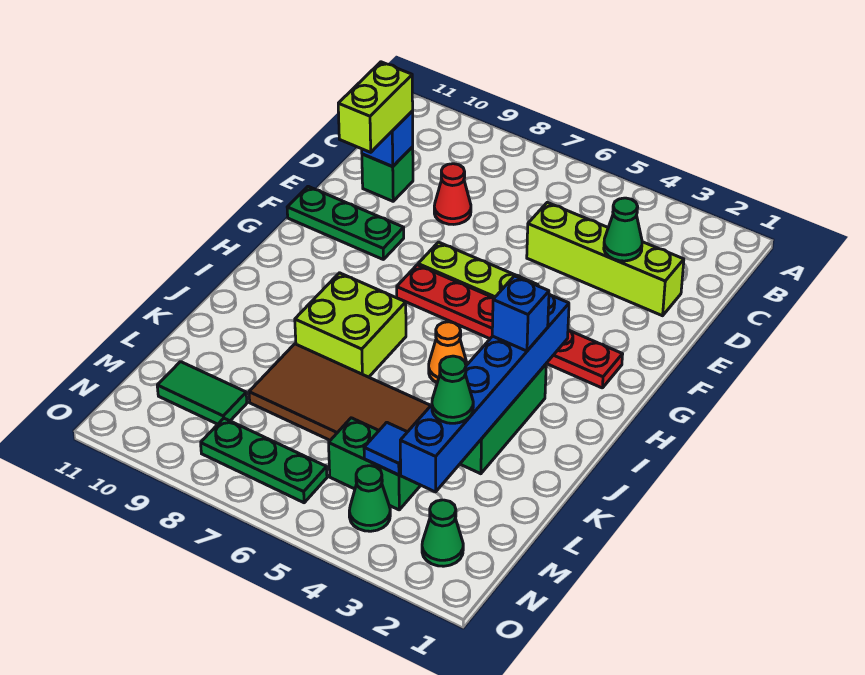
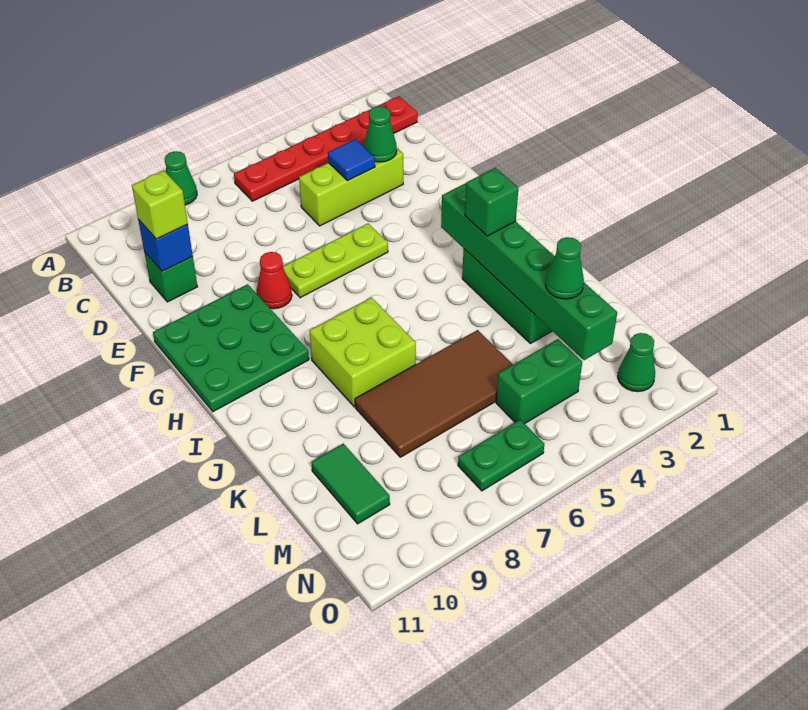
lime brick D2:D5 level 1 -> lime brick D3:D5 level 1
red cone D8 level 1 -> red cone F8 level 1
lime brick D10:E10 level 3 -> lime brick D10 level 3
green plate F9:F11 level 1 -> green plate F9:H11 level 1
red plate G2:G7 level 1 -> red plate B1:B6 level 1
blue brick H3:M3 level 2 -> green brick H3:M3 level 2
blue brick I3 level 3 -> green brick I3 level 3
orange cone I5 level 1 -> none
blue tile M4 level 2 -> blue tile D4 level 2
green tile M9:M10 level 1 -> green tile L10:M10 level 1
green cone N4 level 1 -> green cone A8 level 1
green plate N6:N8 level 1 -> green plate N6:N7 level 1

